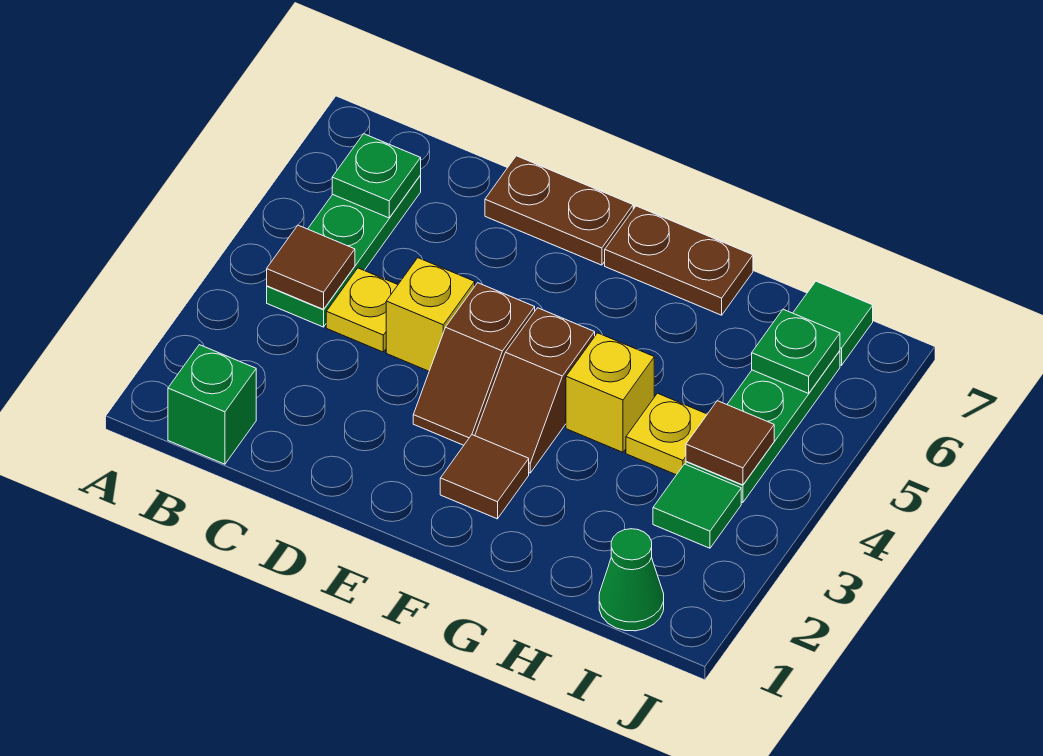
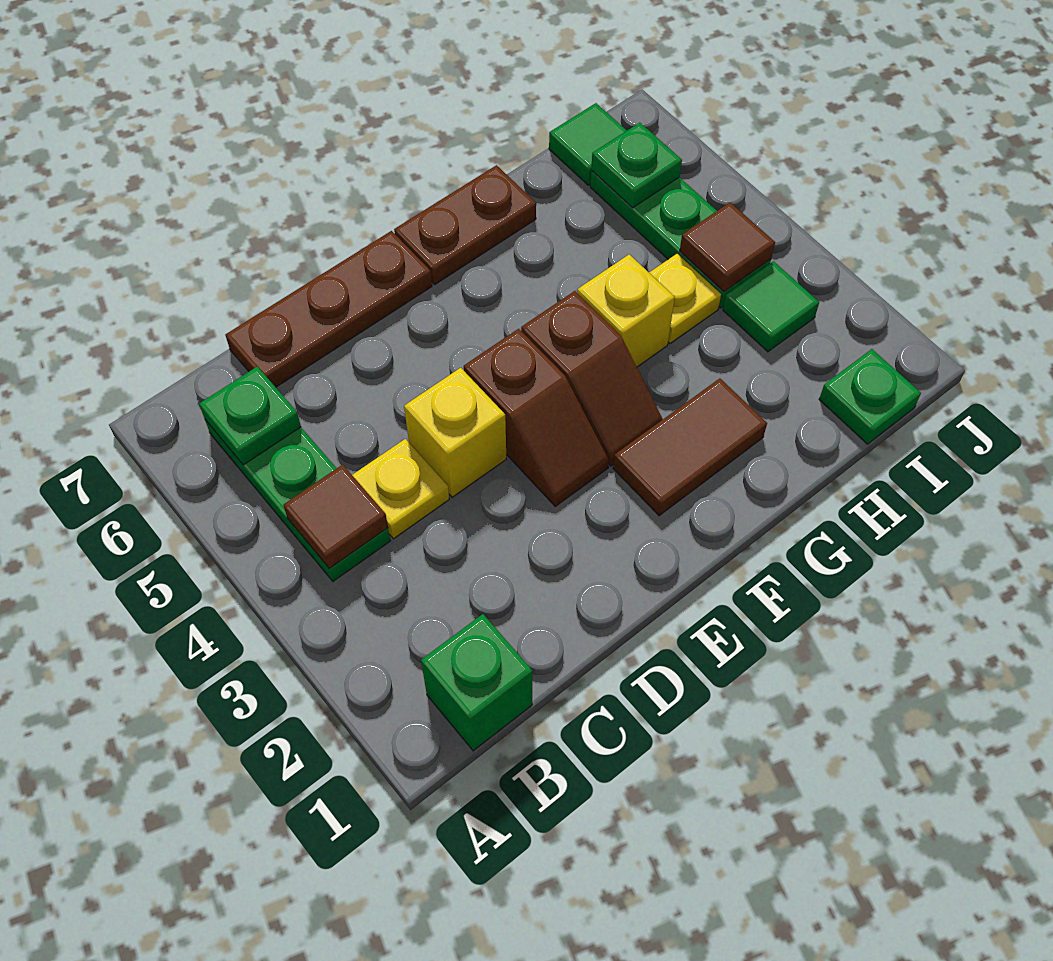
brown plate D7:E7 level 1 -> brown plate C7:E7 level 1
brown tile F2 level 1 -> brown tile F2:G2 level 1
green cone I1 level 1 -> green plate I1 level 1

